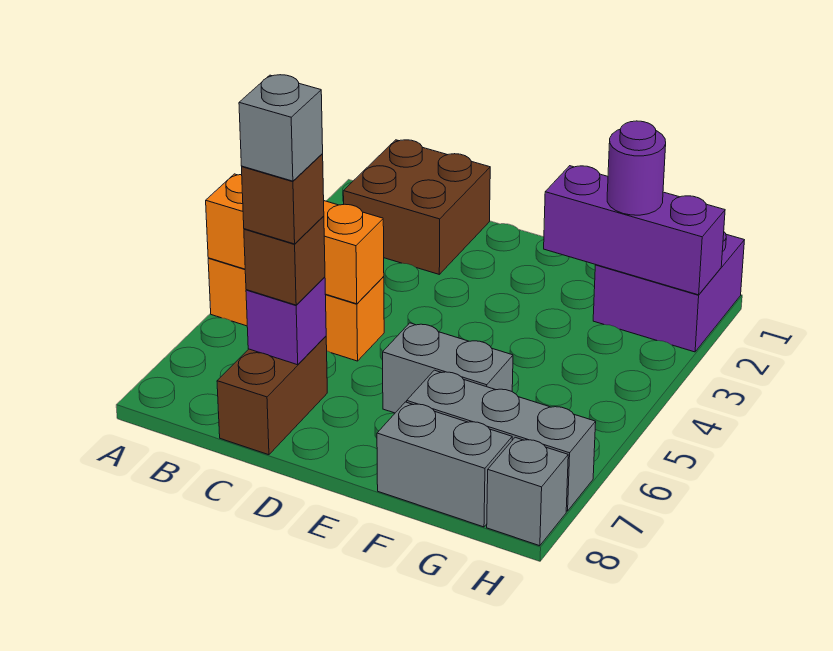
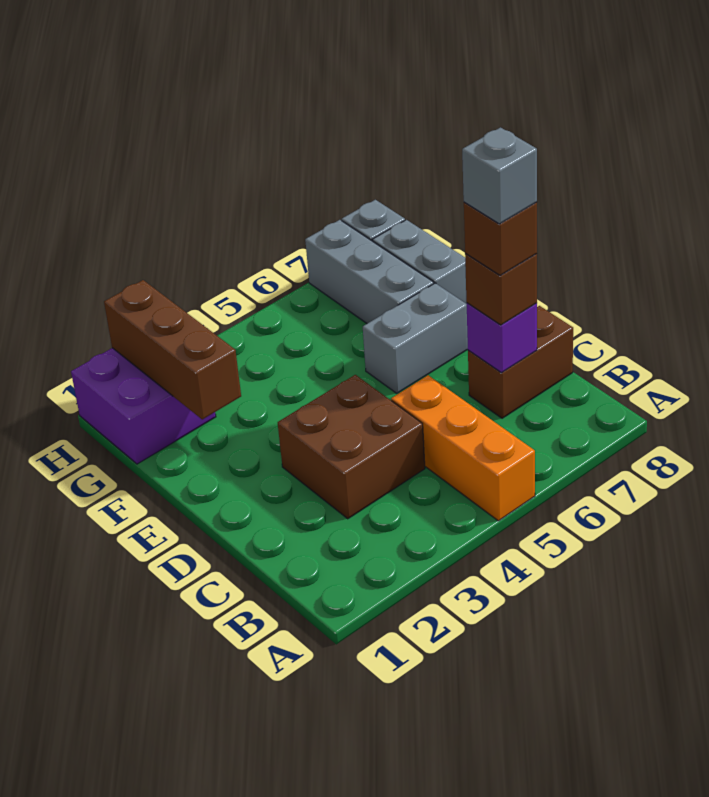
orange brick A5:C5 level 2 -> none
brown brick B1:C2 level 1 -> brown brick C3:D4 level 1
grey brick E6:F6 level 1 -> grey brick E6:E7 level 1
purple brick F2:H2 level 2 -> brown brick F2:H2 level 2
purple round brick G2 level 3 -> none

